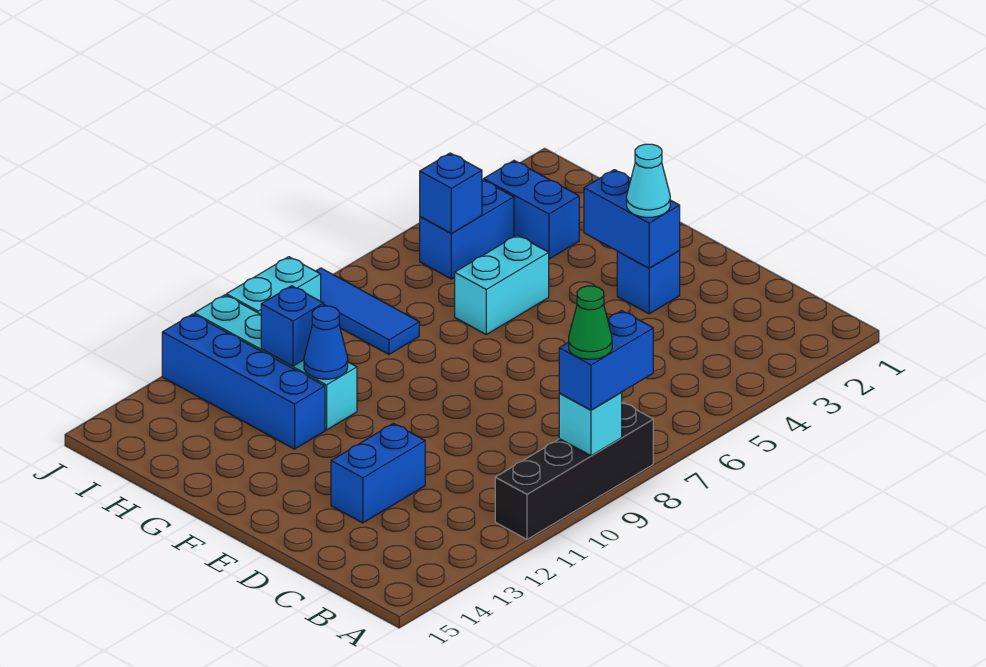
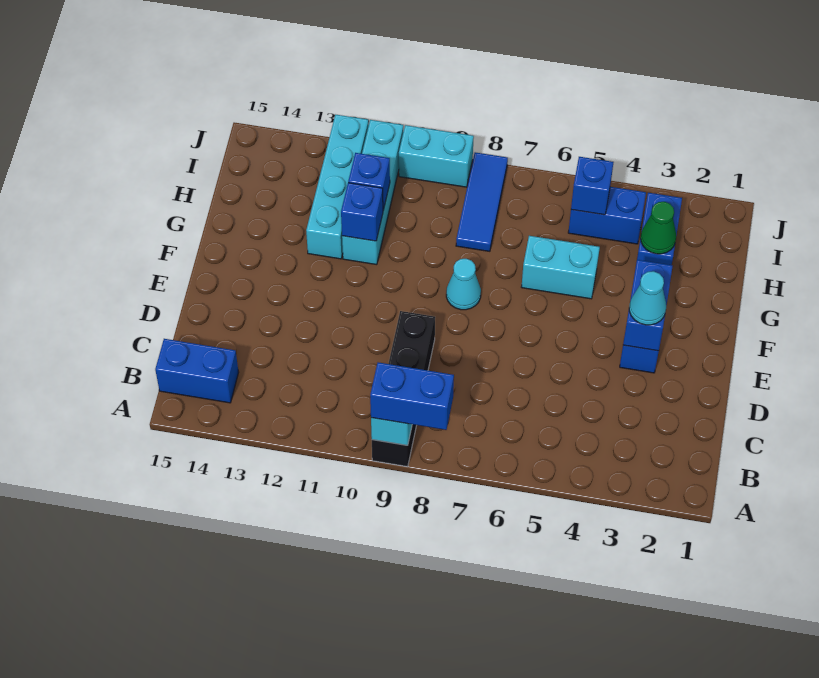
black brick A8:A11 level 1 -> black brick A9:D9 level 1
green cone A9 level 4 -> green cone H3 level 2
blue brick D12:D13 level 1 -> blue brick B14:B15 level 1
none -> cyan cone F8 level 1
blue cone G11 level 2 -> blue brick G11 level 2
blue brick G12:J12 level 1 -> cyan brick G12:J12 level 1

